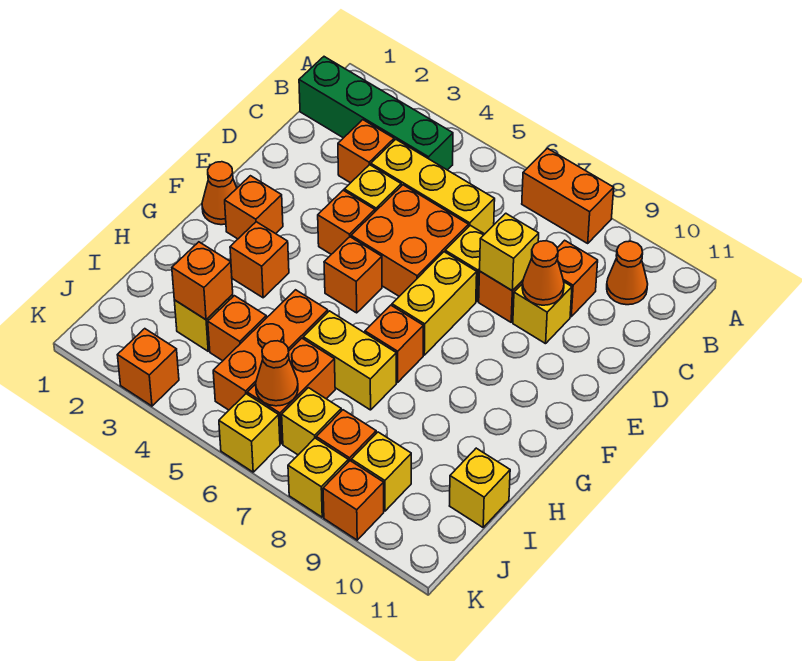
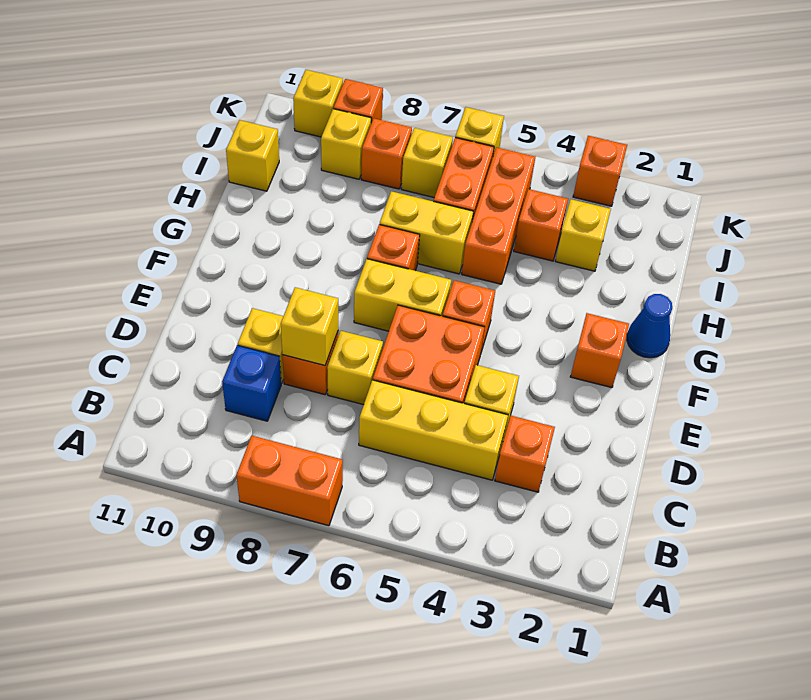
green brick B1:B4 level 1 -> none
orange cone B10 level 1 -> none
orange brick C9 level 1 -> blue brick C9 level 1
orange cone D9 level 2 -> none
orange brick E4 level 1 -> none
yellow brick E7:F7 level 1 -> yellow brick F6:F7 level 1
orange cone F1 level 1 -> none
none -> blue cone G1 level 1
orange brick G3 level 1 -> none
orange brick I3 level 2 -> none
orange cone J6 level 2 -> none
yellow brick K8 level 1 -> yellow brick K10 level 1

